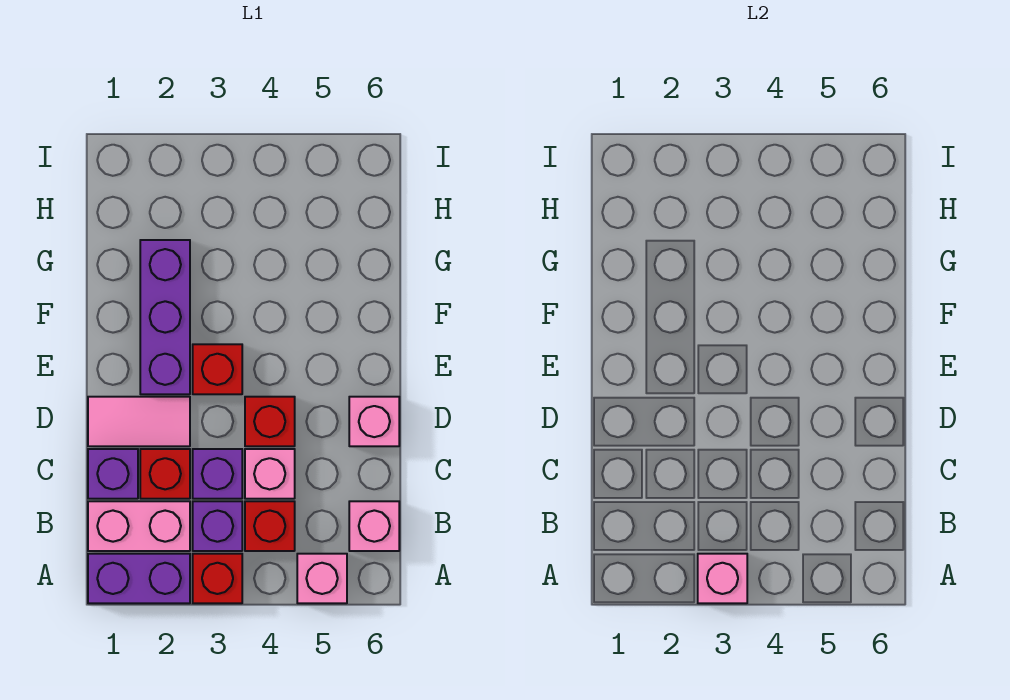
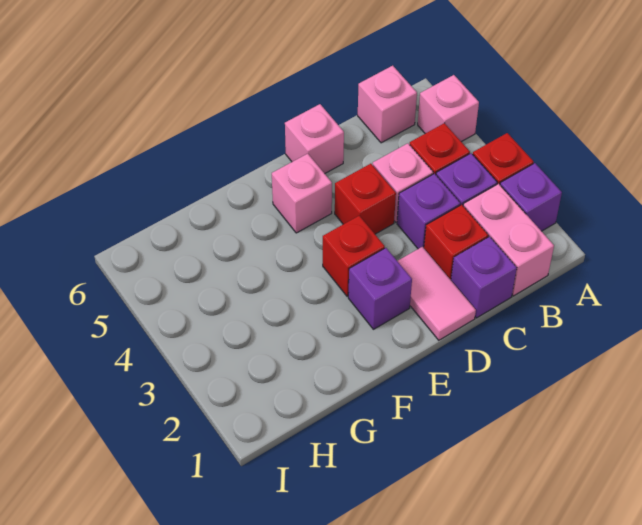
purple brick A1:A2 level 1 -> purple brick A2 level 1
pink brick A3 level 2 -> pink brick E5 level 1
purple brick E2:G2 level 1 -> purple brick E2 level 1

